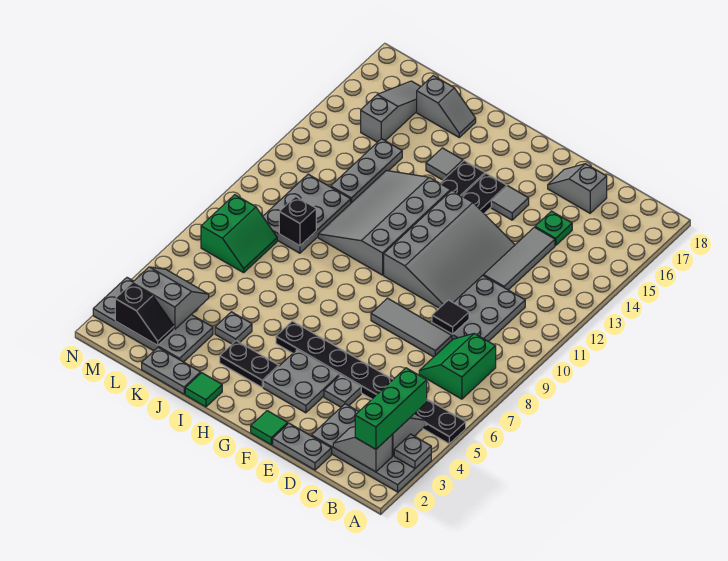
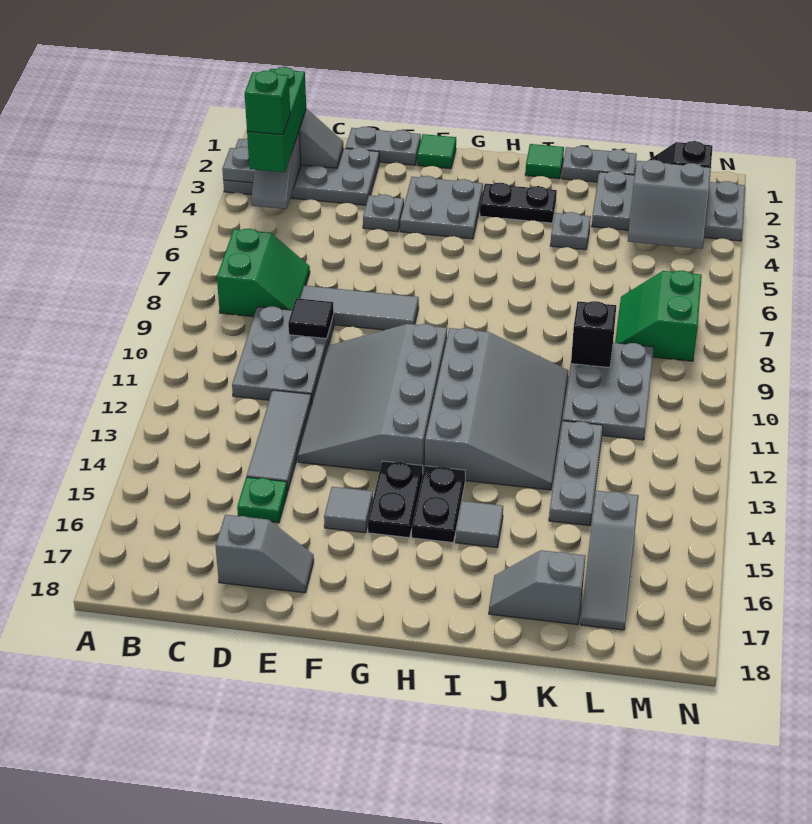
black plate A5:H5 level 1 -> none
none -> green brick B4 level 4

